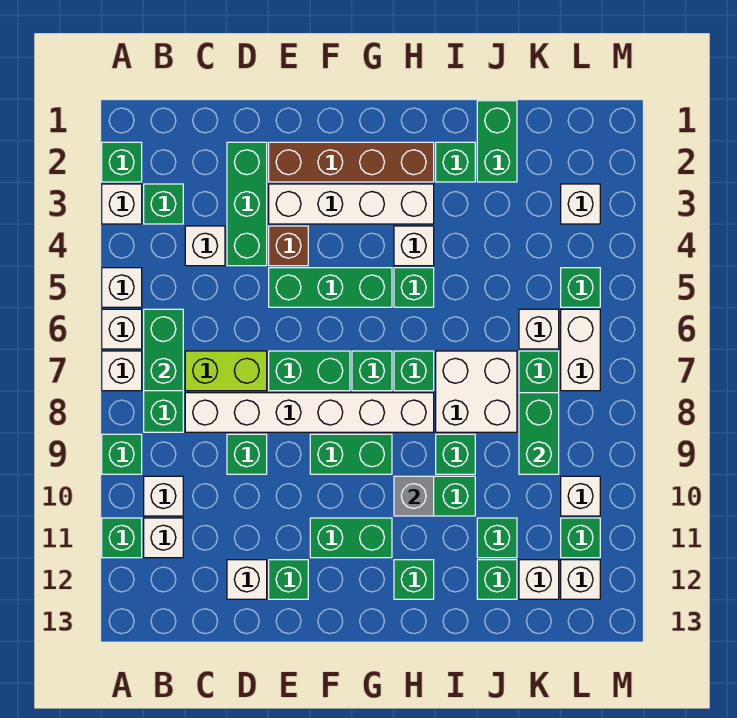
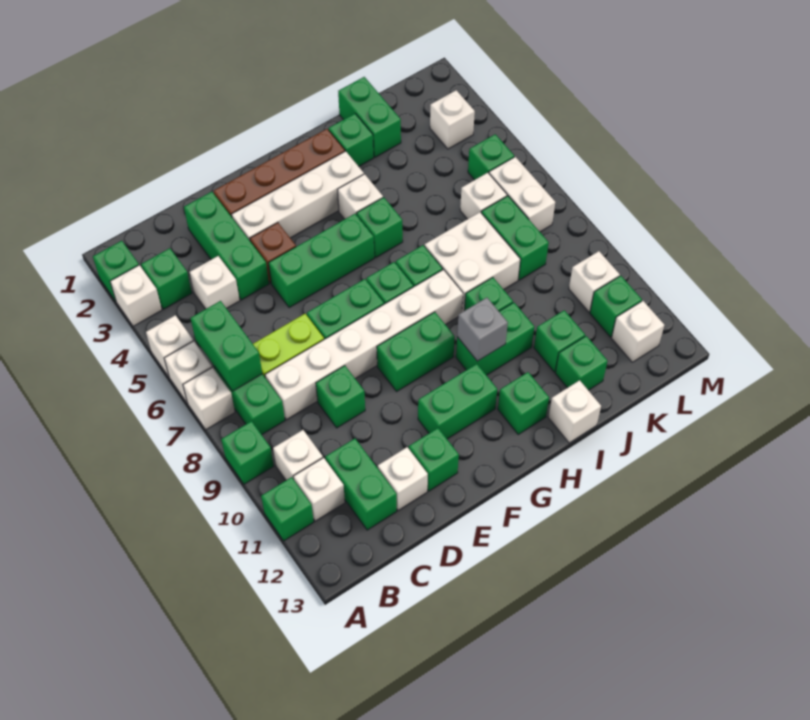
green brick K8:K9 level 2 -> green brick C11:C12 level 1
white brick K12 level 1 -> white brick I13 level 1

